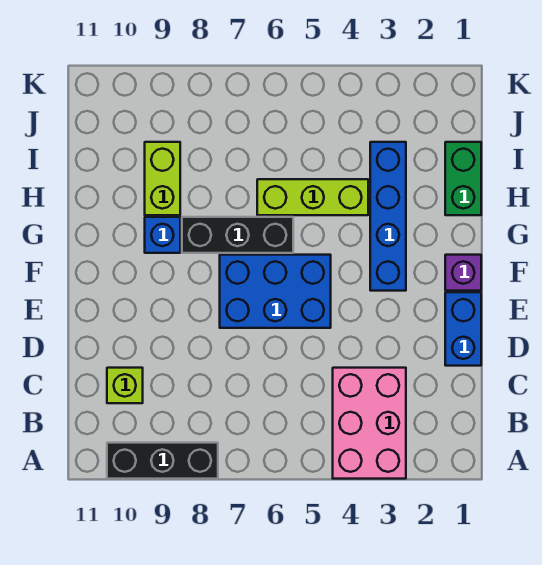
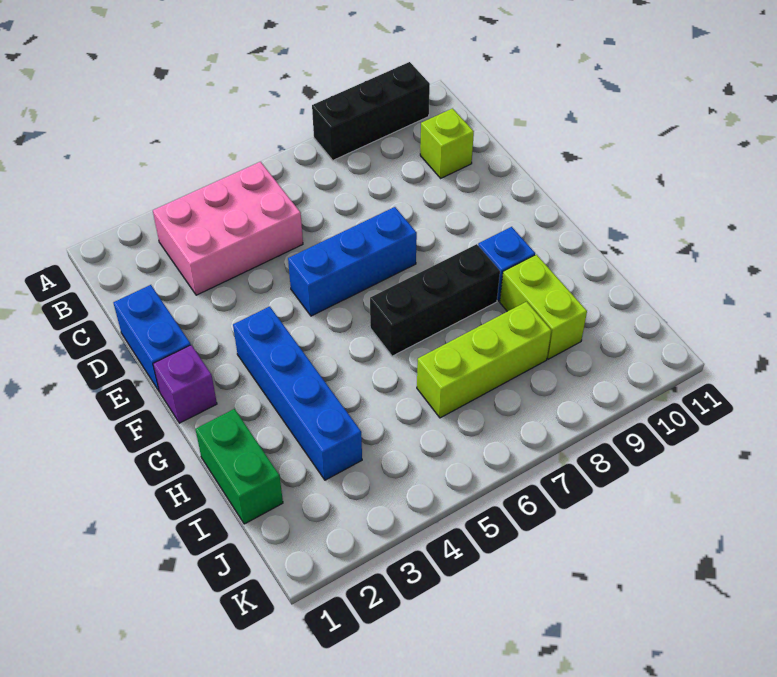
pink brick A3:C4 level 1 -> pink brick B3:C5 level 1
blue brick E5:F7 level 1 -> blue brick E5:E7 level 1
lime brick H4:H6 level 1 -> lime brick I6:I8 level 1

